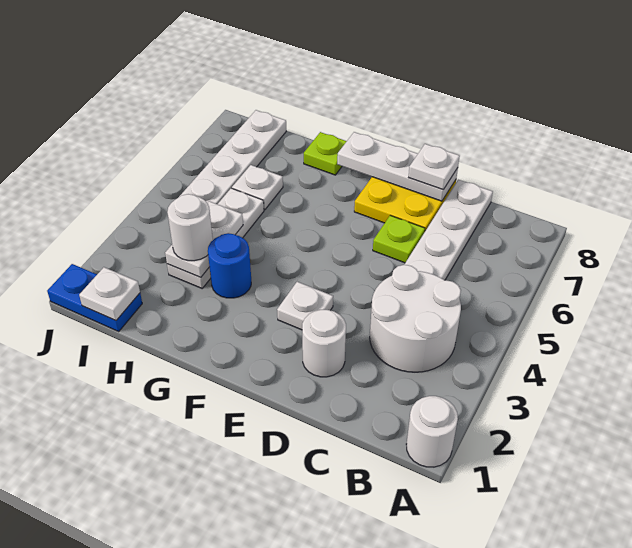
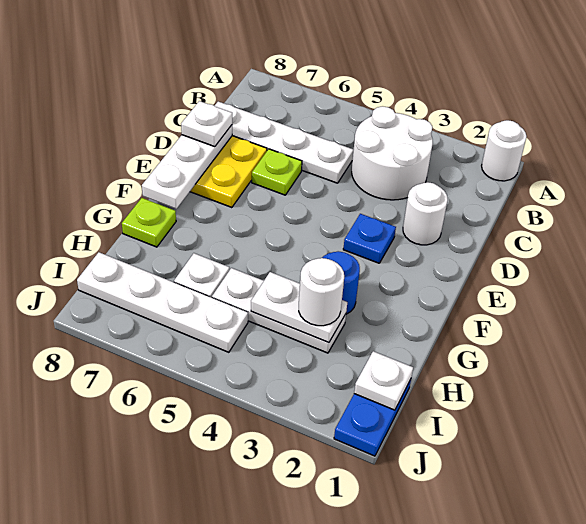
white plate E3 level 1 -> blue plate E3 level 1

